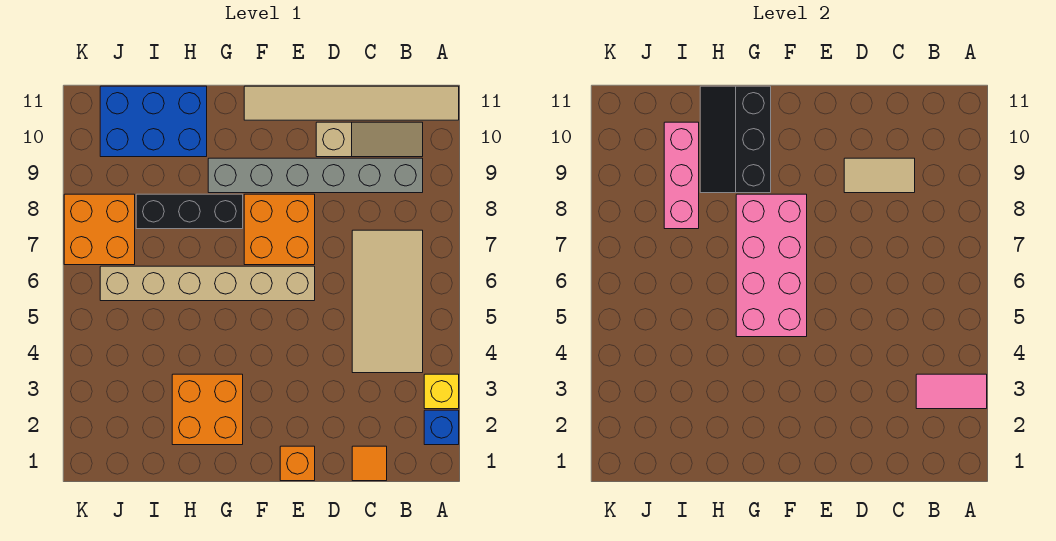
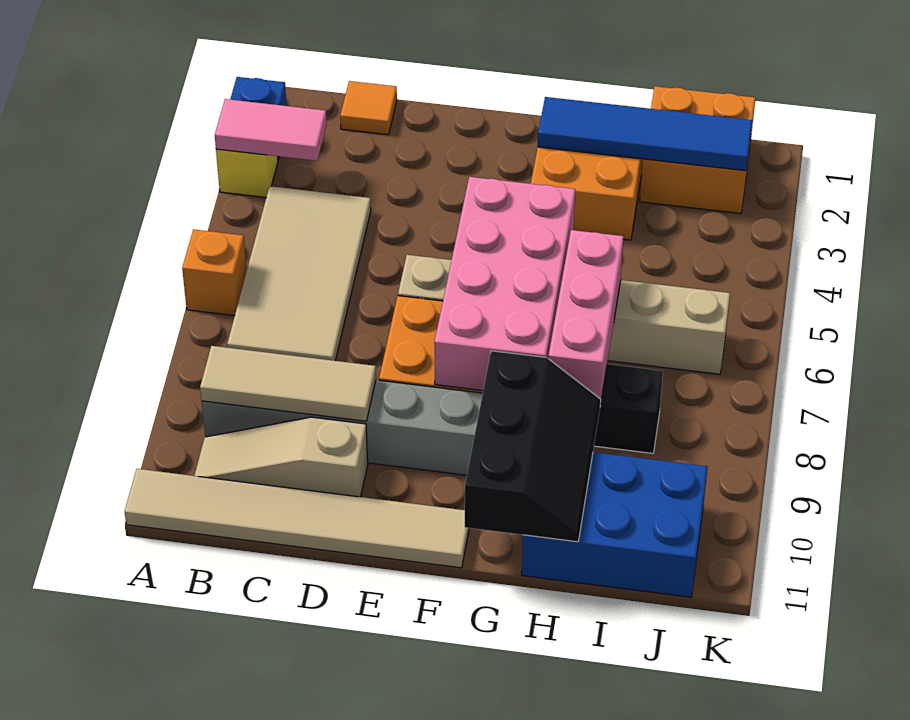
tan tile C9:D9 level 2 -> tan tile B9:D9 level 2
orange brick E1 level 1 -> orange brick A6 level 1
none -> blue tile G2:J2 level 2
pink brick I8:I10 level 2 -> pink brick H6:H8 level 2
orange brick J7:K8 level 1 -> orange brick I1:J2 level 1

